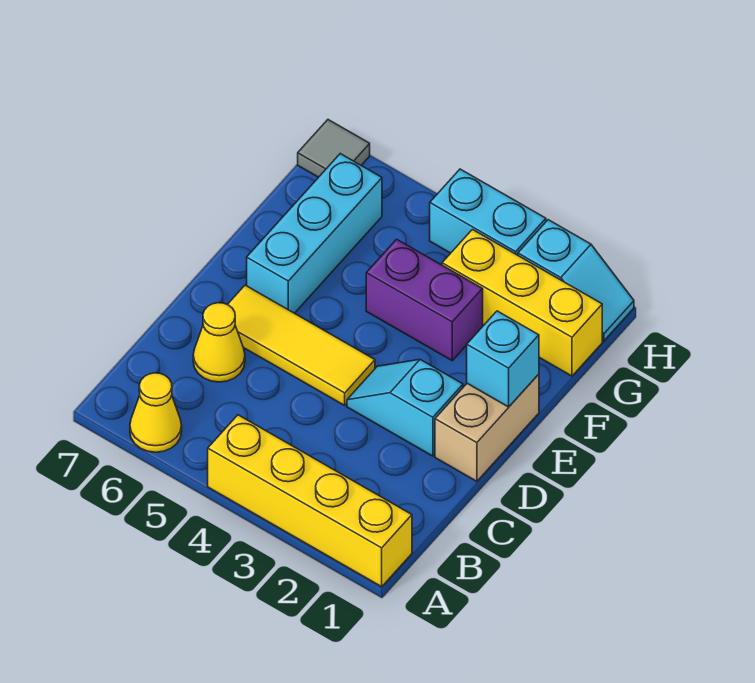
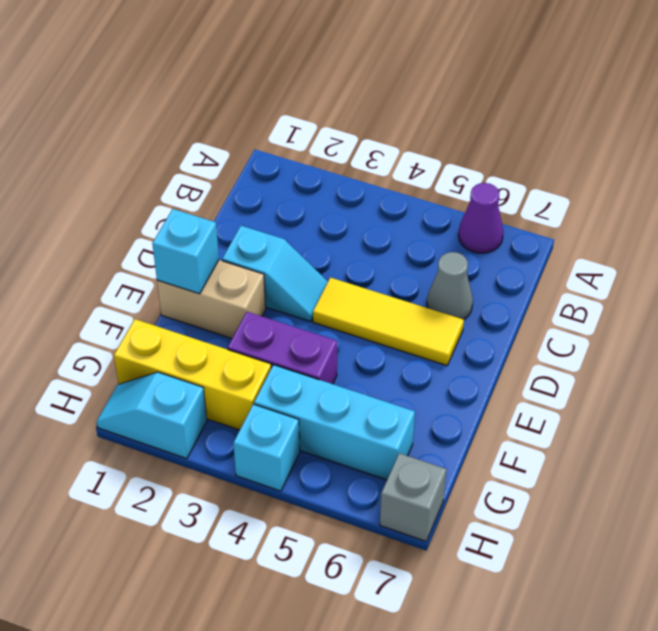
yellow brick A1:A4 level 1 -> none
yellow cone A6 level 1 -> purple cone A6 level 1
yellow cone C6 level 1 -> grey cone C6 level 1
tan brick D1:E1 level 1 -> tan brick E1:E2 level 1
cyan brick E6:G6 level 1 -> cyan brick G4:G6 level 1
cyan brick H3:H4 level 1 -> cyan brick H4 level 1
grey tile H7 level 1 -> grey brick H7 level 1

